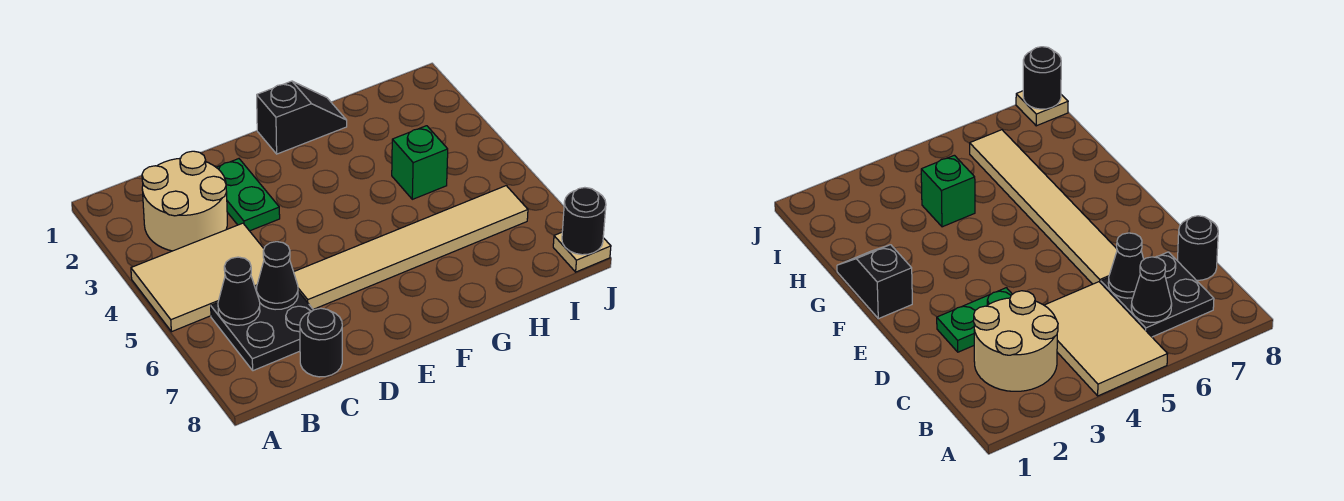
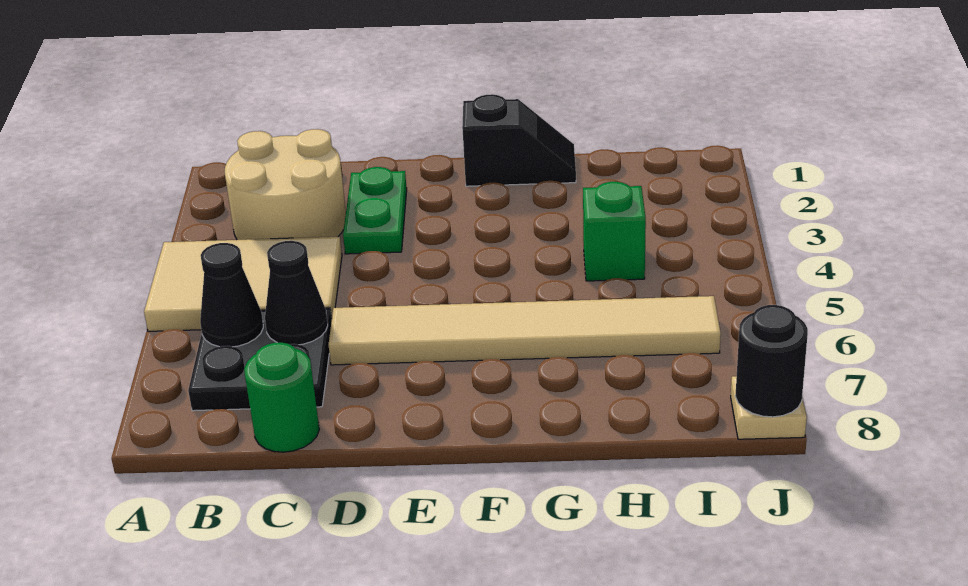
black round brick C8 level 1 -> green round brick C8 level 1

